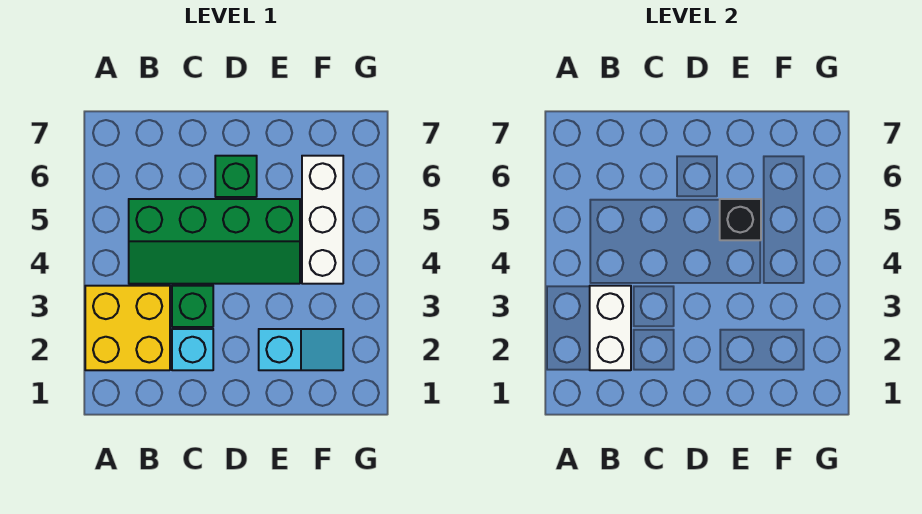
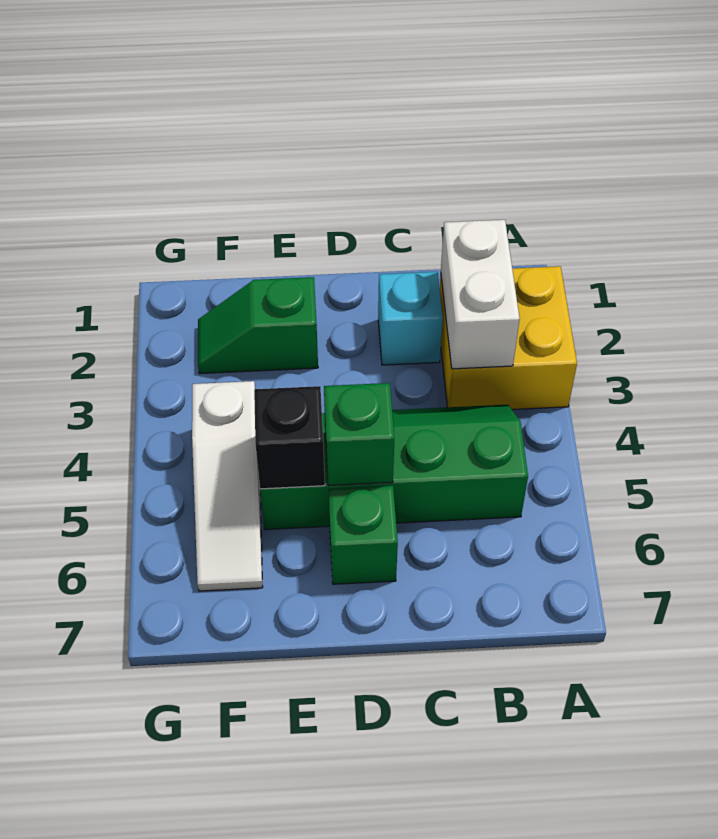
green brick C3 level 1 -> green brick D5 level 2
cyan slope E2:F2 level 1 top E -> green slope E2:F2 level 1 top E
white brick F4:F6 level 1 -> white slope F4:F6 level 1 top 4

